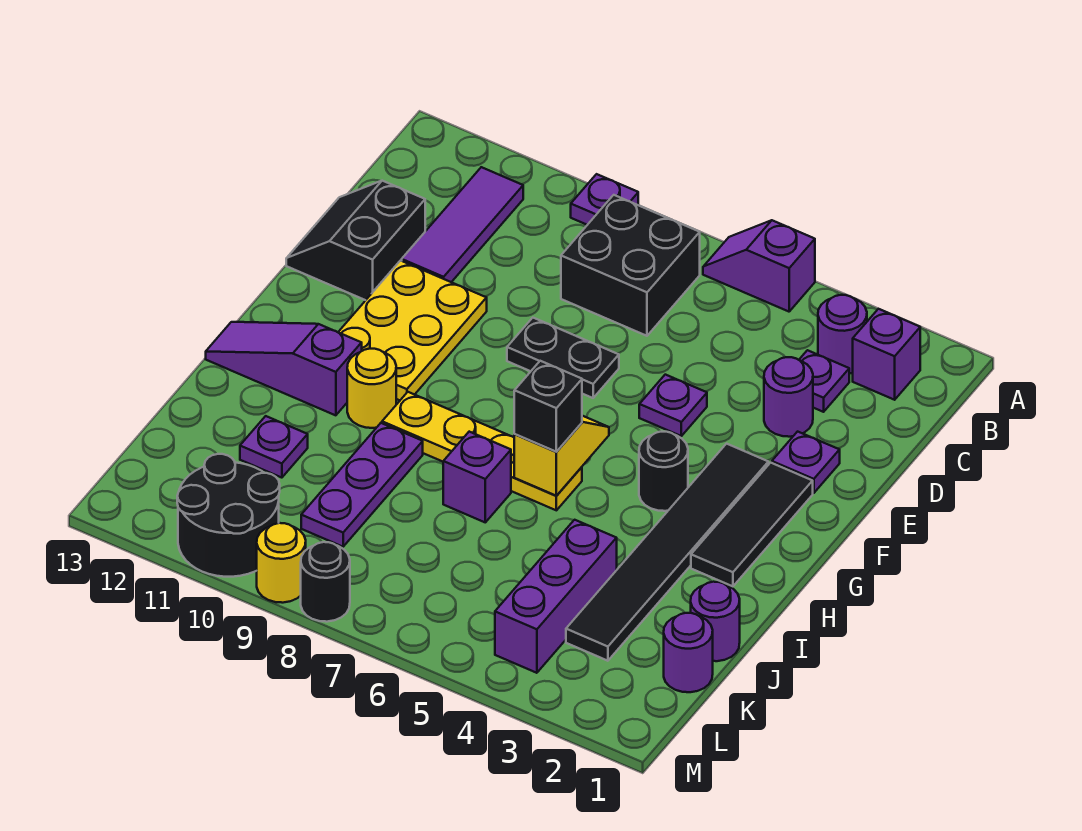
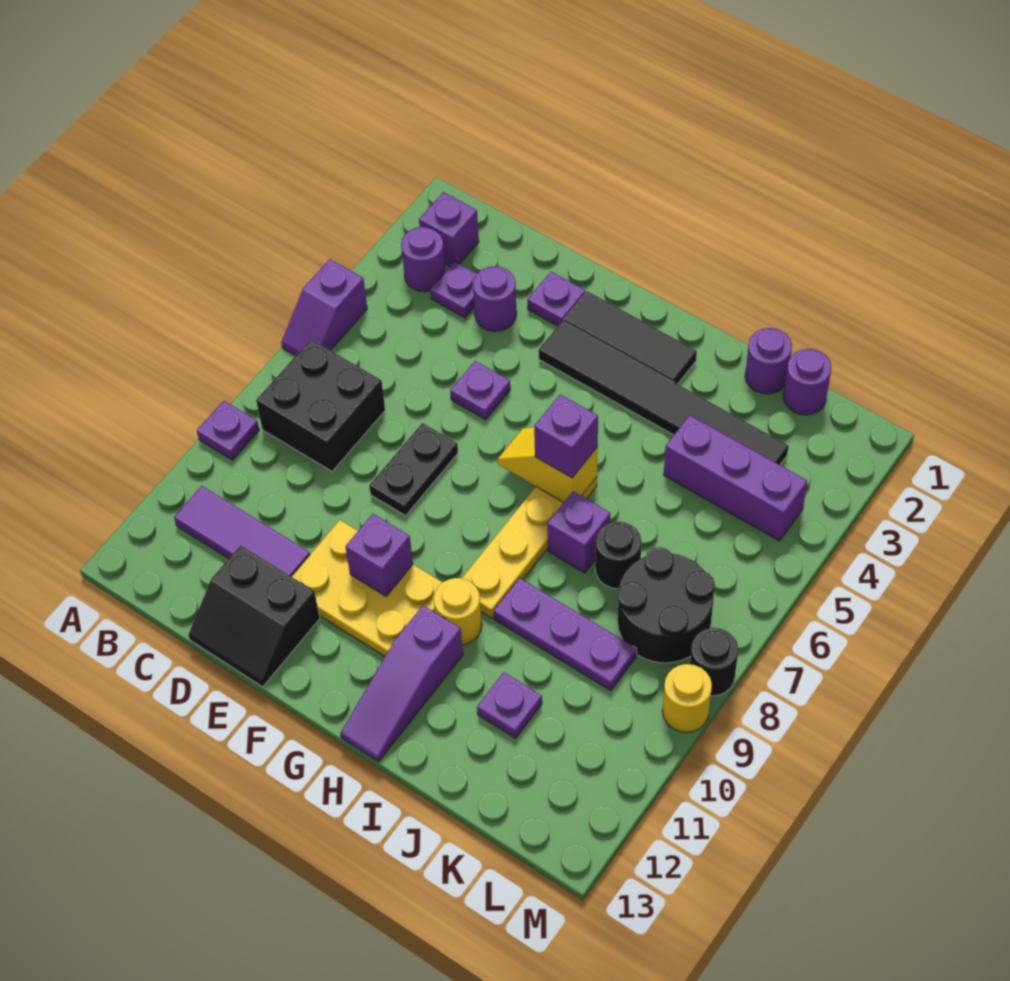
none -> purple brick F10 level 2
black round brick G4 level 1 -> black round brick J7 level 1
black brick H6 level 3 -> purple brick H6 level 3
black round brick L10:M11 level 1 -> black round brick K7:L8 level 1

